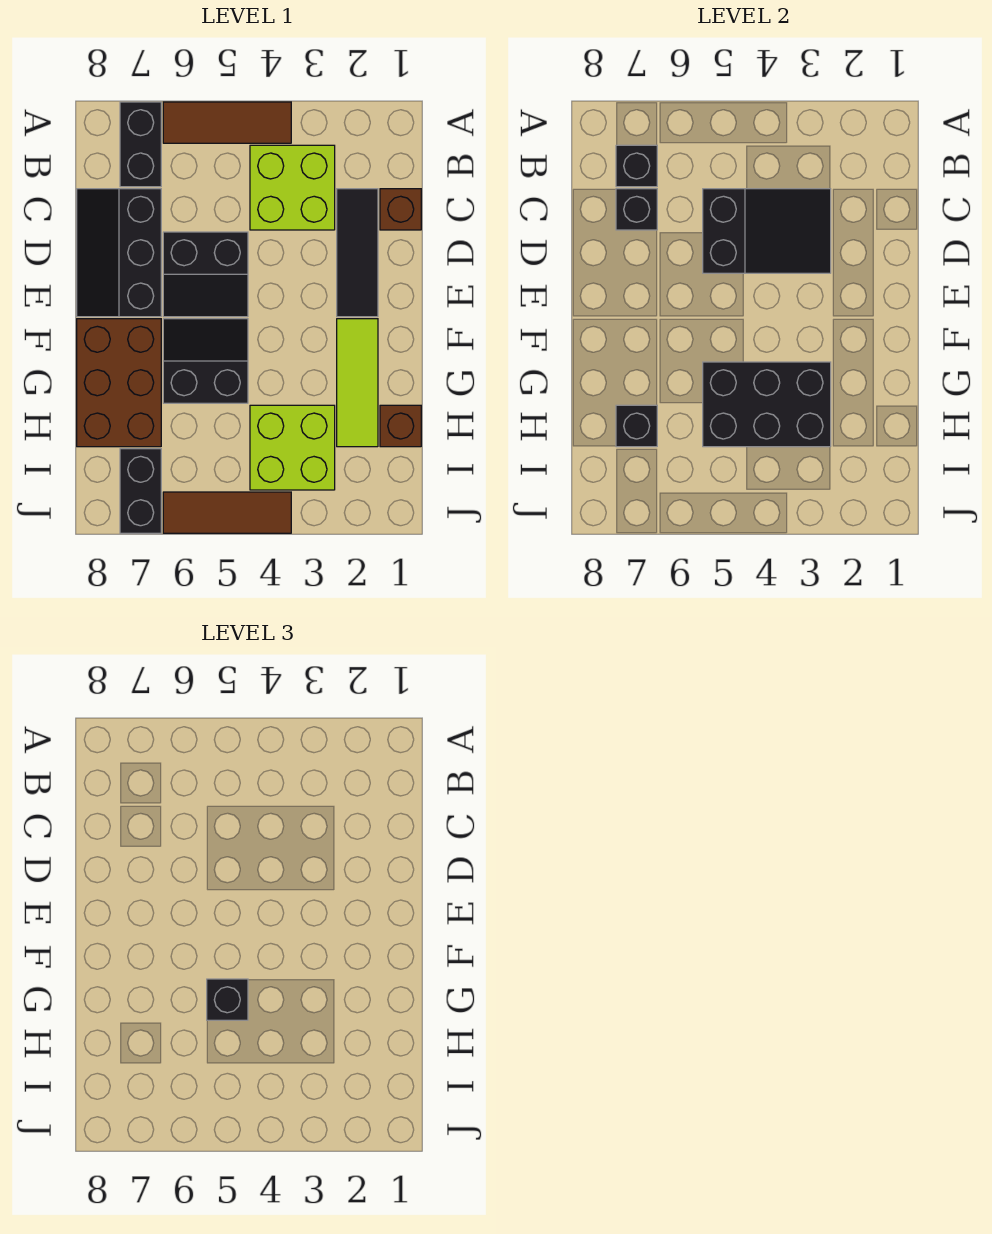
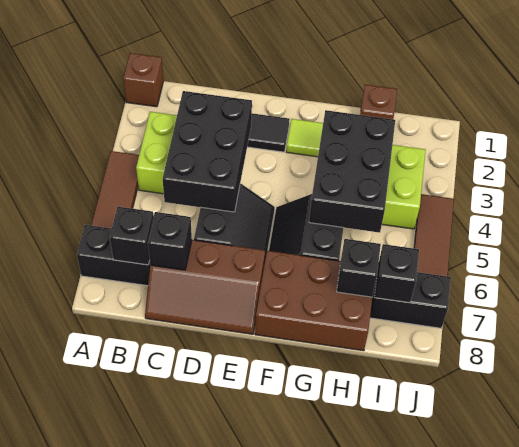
brown brick C1 level 1 -> brown brick A1 level 1
black slope C3:D5 level 2 top 5 -> black brick C3:D5 level 2
black slope C7:E8 level 1 top 7 -> brown slope C7:E8 level 1 top 7
black brick G5 level 3 -> black brick I7 level 2

